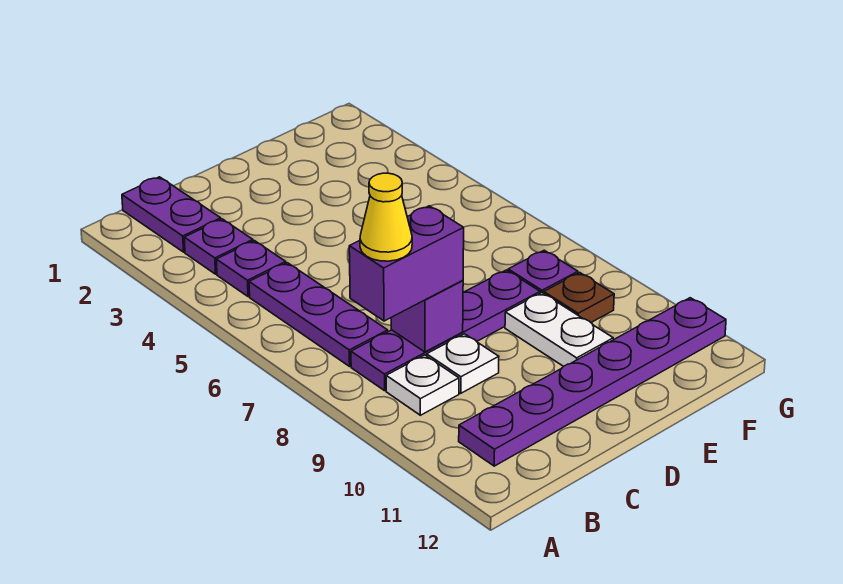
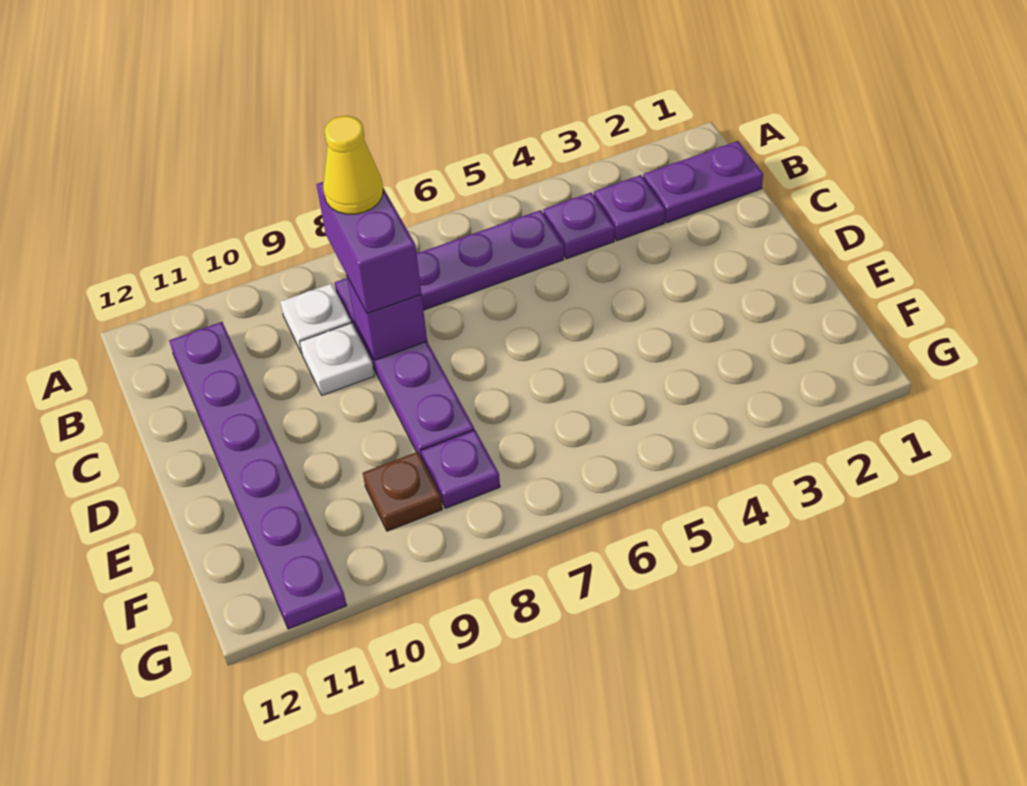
white plate E9:E10 level 1 -> none

